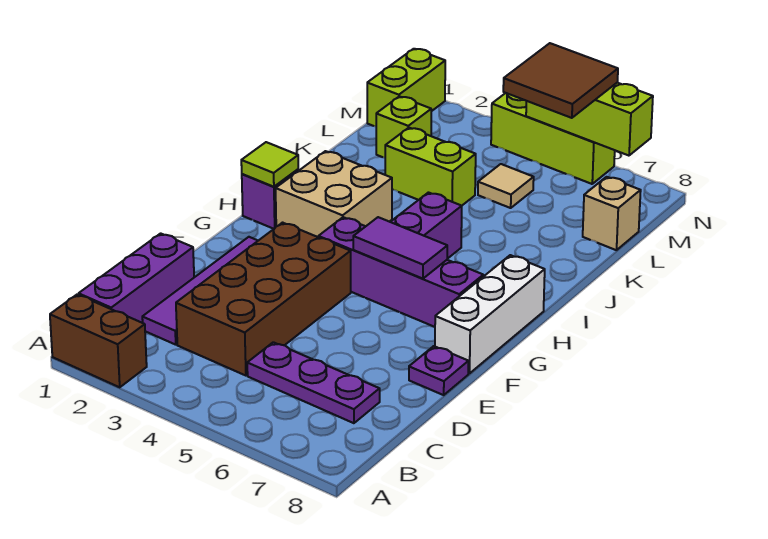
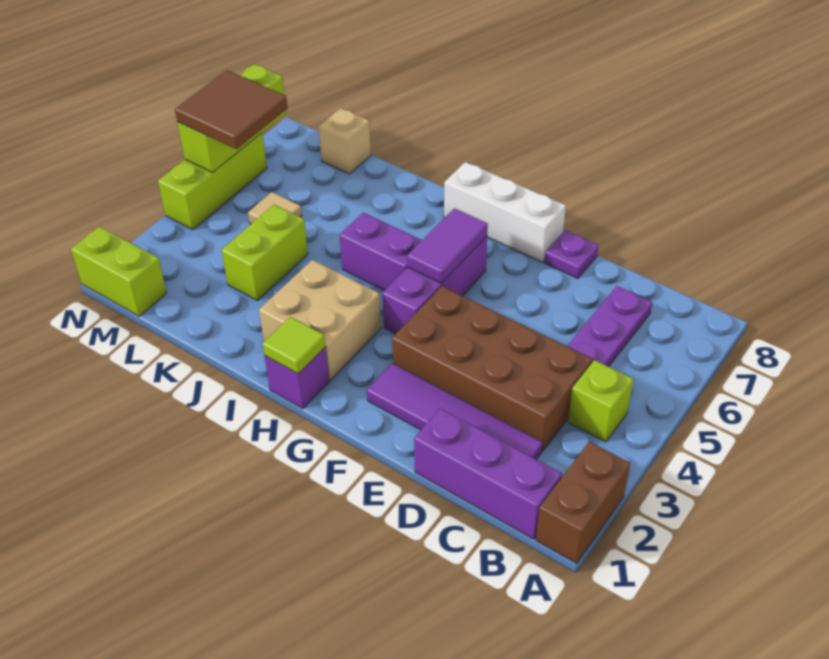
purple brick G4:G7 level 1 -> purple brick G4:G6 level 1
lime brick L2 level 1 -> lime brick B4 level 1

